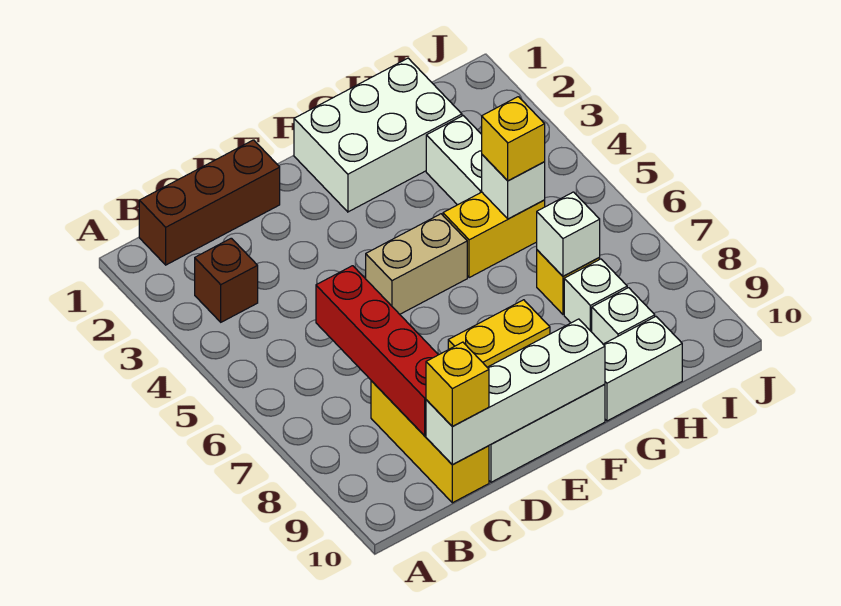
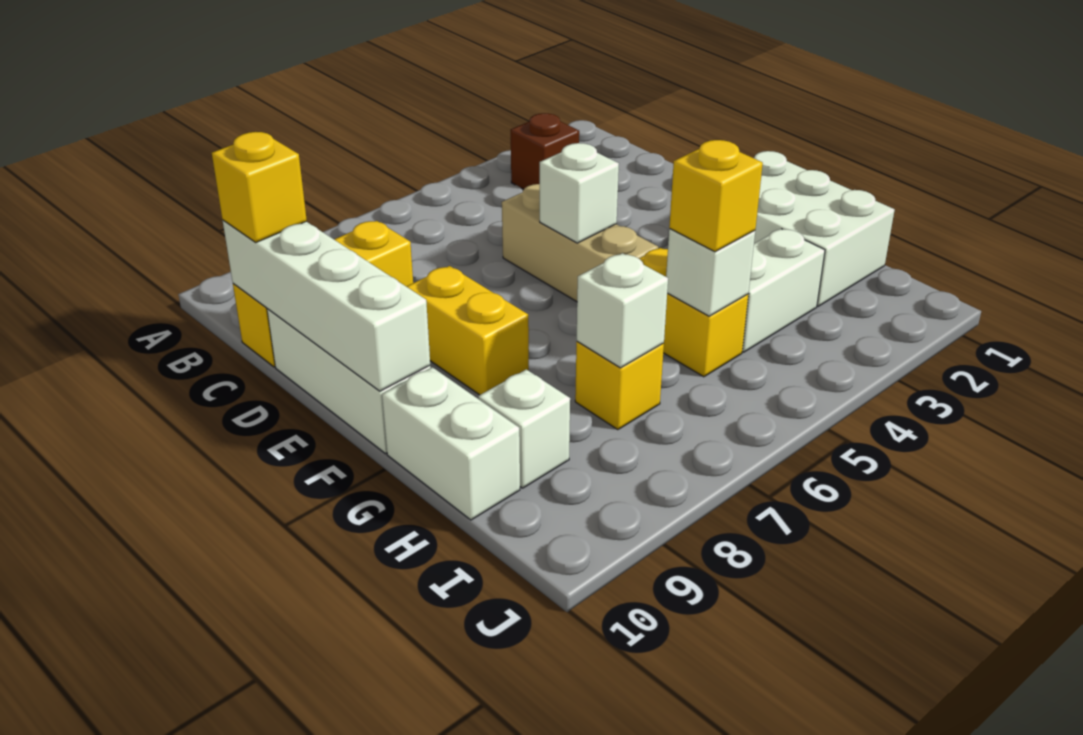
brown brick B1:D1 level 1 -> none
red brick C6:C9 level 2 -> none
tan brick E5:F5 level 1 -> tan brick D5:F5 level 1
white brick H8 level 1 -> white brick E5 level 2

